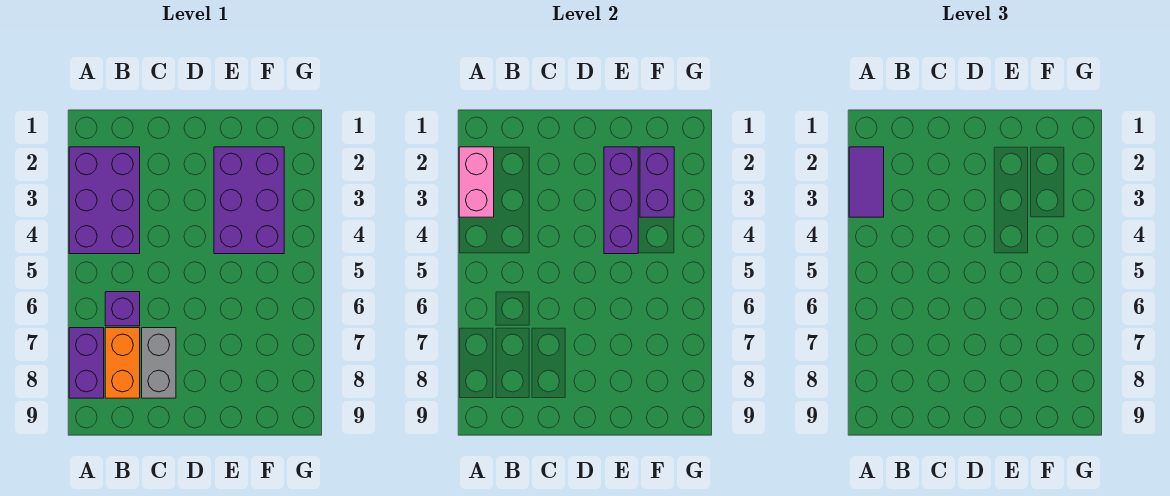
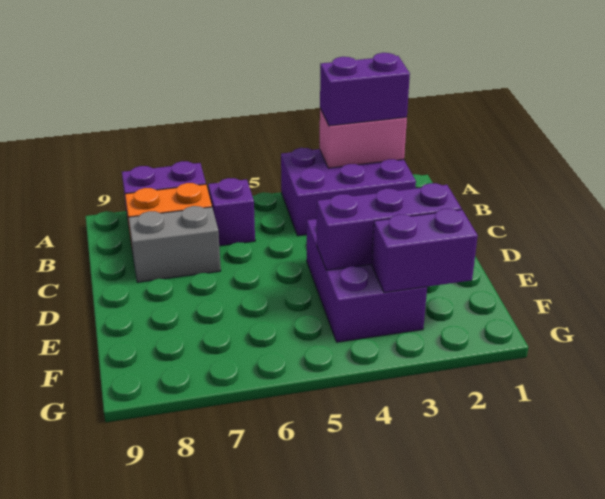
purple tile A2:A3 level 3 -> purple brick A2:A3 level 3
purple brick E2:F4 level 1 -> purple brick D3:F4 level 1

